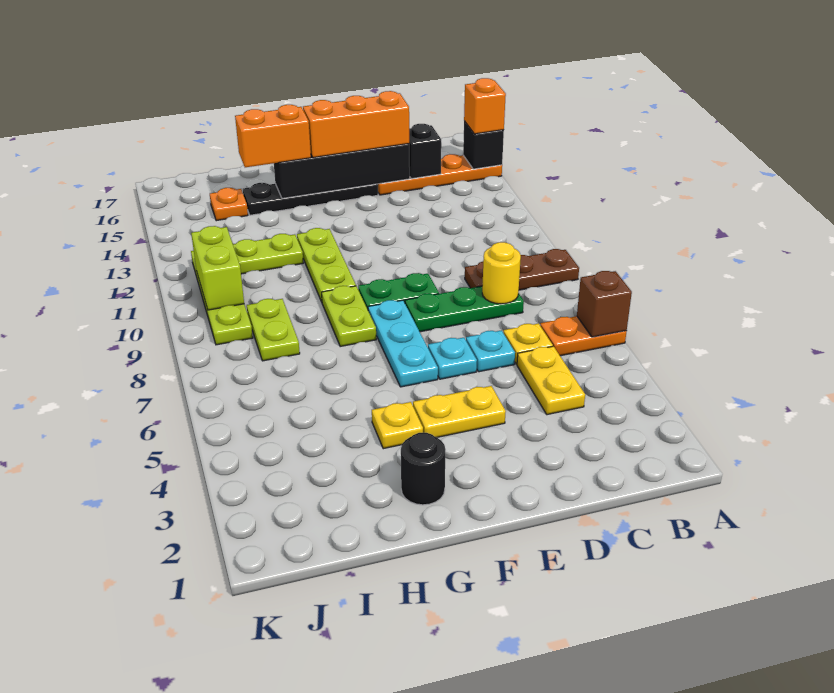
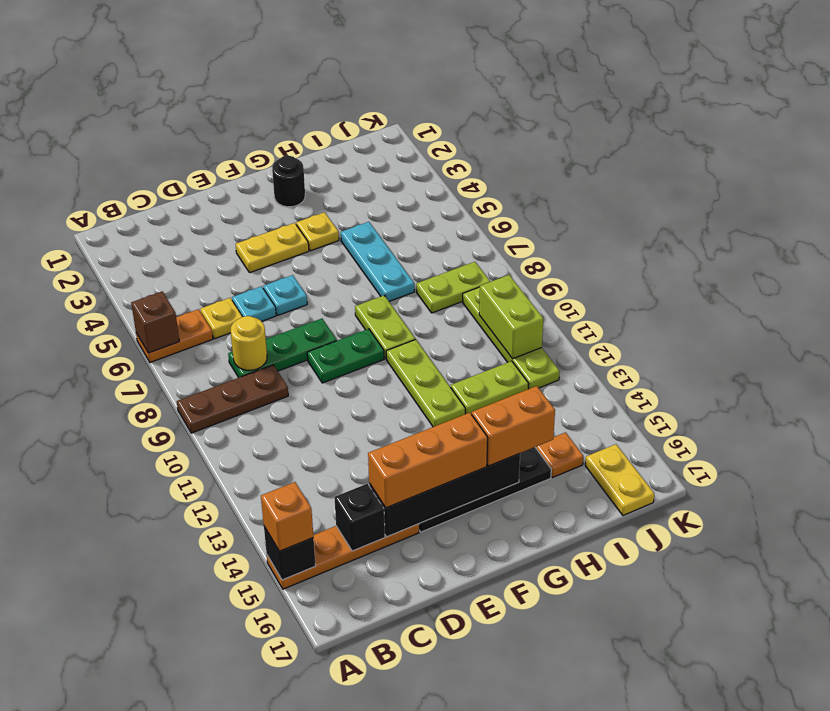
yellow plate C4:C5 level 1 -> yellow plate J16:J17 level 1
cyan plate F6:F8 level 1 -> cyan plate H5:H7 level 1
lime plate I8:I9 level 1 -> lime plate I8:J8 level 1

